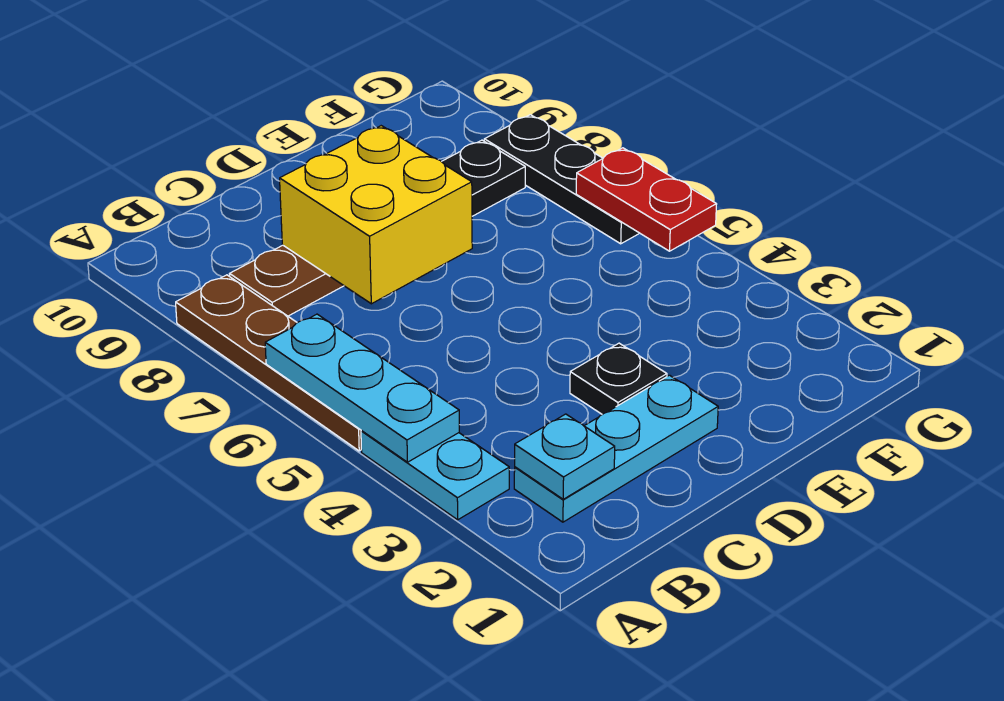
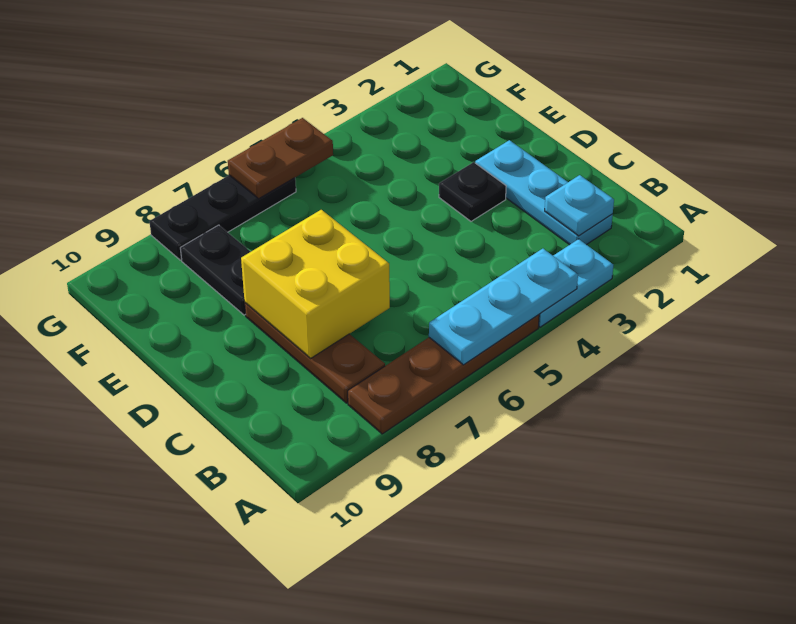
red plate G5:G6 level 2 -> brown plate G5:G6 level 2

